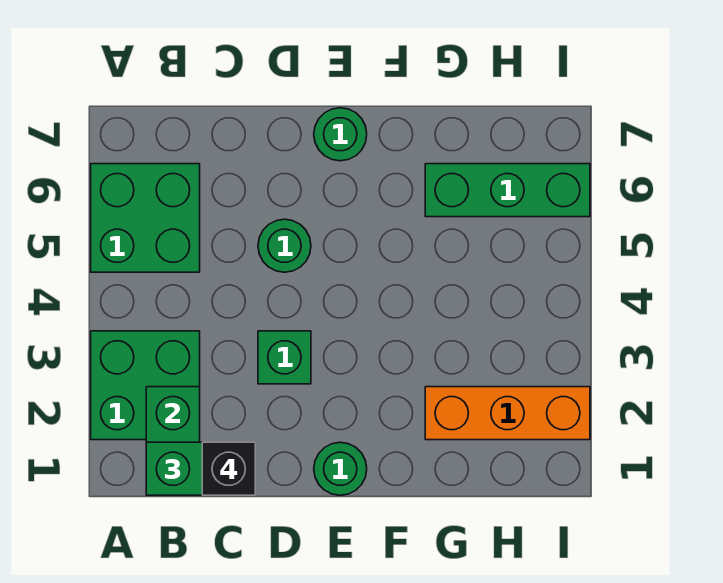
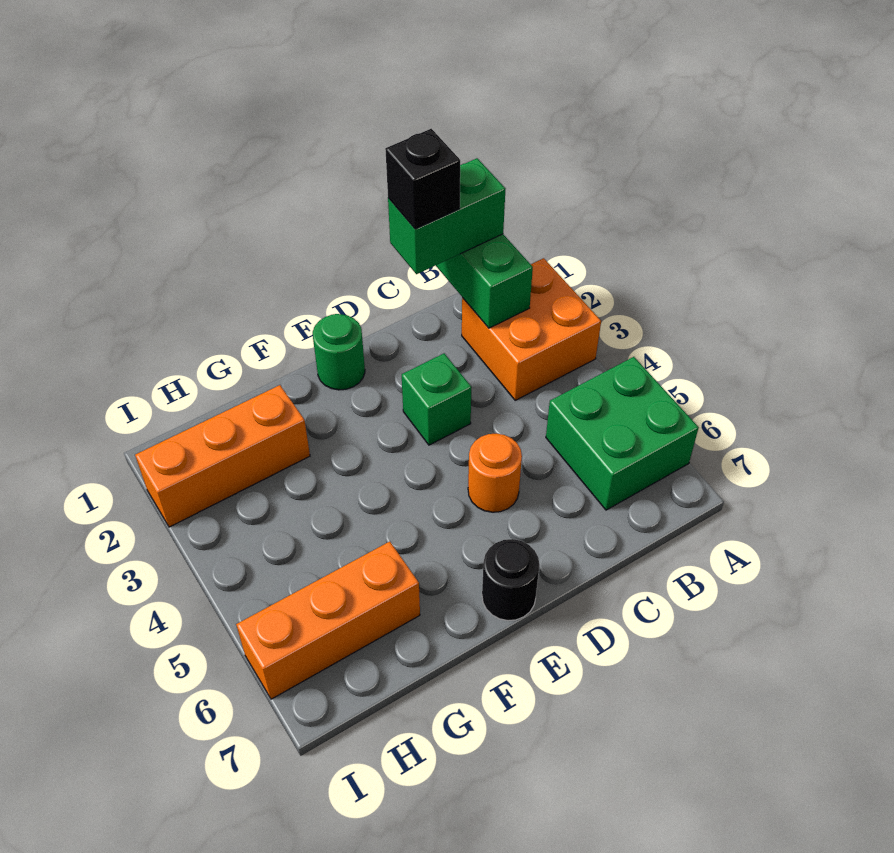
green brick A2:B3 level 1 -> orange brick A2:B3 level 1
green round brick D5 level 1 -> orange round brick D5 level 1
green round brick E7 level 1 -> black round brick E7 level 1
green brick G6:I6 level 1 -> orange brick G6:I6 level 1

